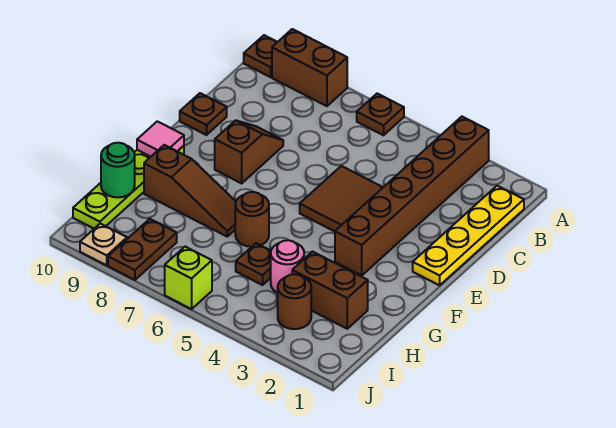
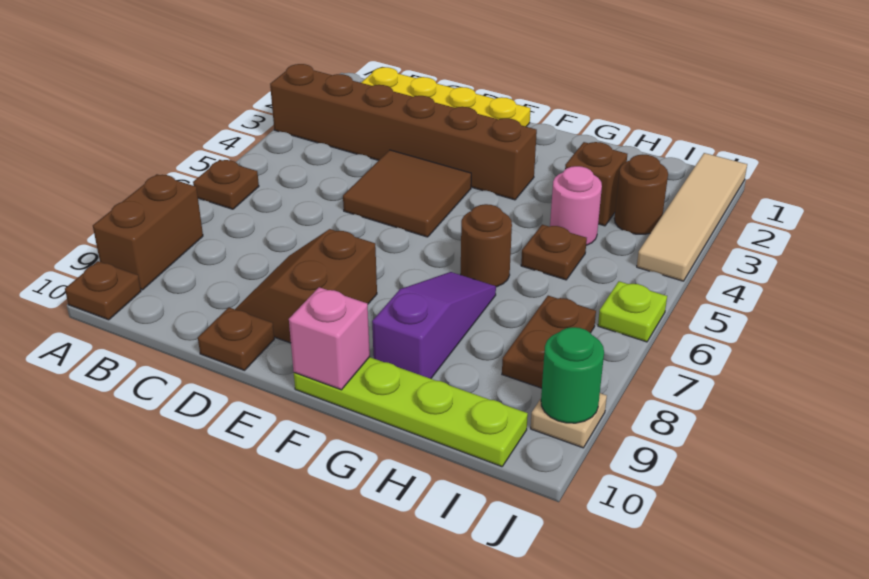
brown slope D8:E8 level 1 top E -> brown slope D8:E9 level 1 top E
pink tile F10 level 2 -> pink brick F10 level 2
brown slope G7:G9 level 1 top 9 -> purple slope G7:G9 level 1 top 9
brown brick H2:H3 level 1 -> brown brick H3 level 1
green round brick H10 level 2 -> green round brick J9 level 2
brown plate I8:J8 level 1 -> brown plate I7:I8 level 1
none -> tan tile J1:J4 level 1
lime brick J6 level 1 -> lime plate J6 level 1

